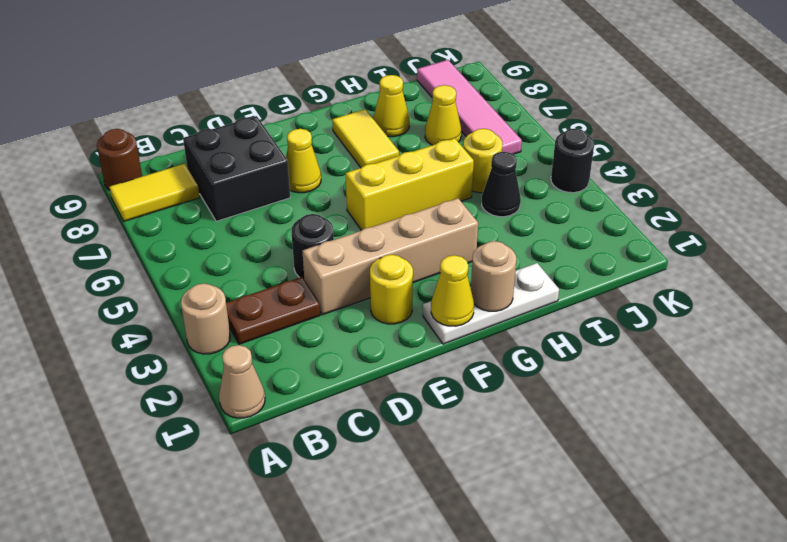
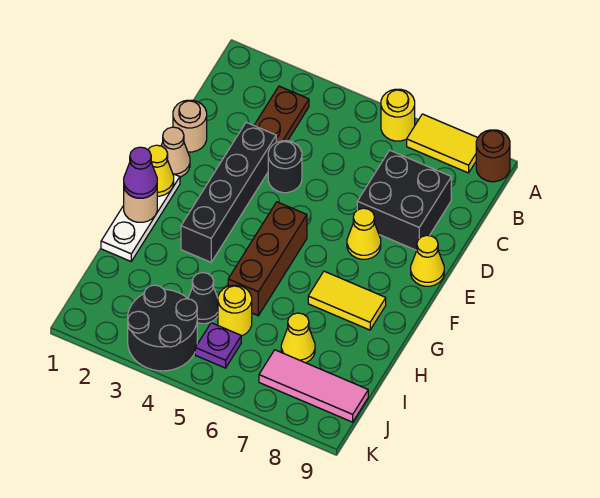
tan cone A1 level 1 -> tan cone E1 level 1
tan round brick A3 level 1 -> tan round brick D1 level 1
yellow tile A8:B8 level 1 -> yellow tile A7:A8 level 1
tan brick D3:G3 level 1 -> black brick D3:G3 level 1
yellow round brick E2 level 1 -> yellow round brick A6 level 1
yellow brick F5:H5 level 1 -> brown brick F5:H5 level 1
none -> purple cone G1 level 3
yellow cone H8 level 1 -> yellow cone E9 level 1
none -> purple plate J5 level 1
pink tile J6:J9 level 1 -> pink tile J7:J9 level 1
black round brick K4 level 1 -> black round brick J3:K4 level 1

